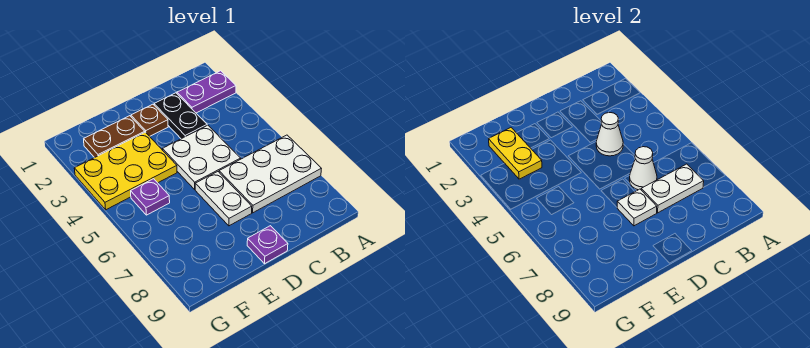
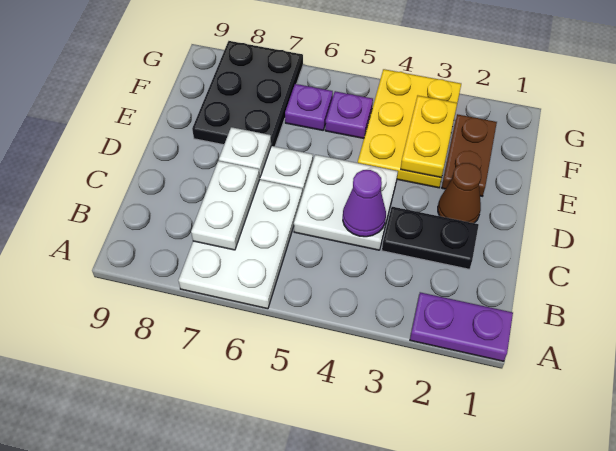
purple plate A2:B2 level 1 -> purple plate A1:A2 level 1
white cone C4 level 2 -> purple cone C4 level 2
white cone C6 level 2 -> none
brown plate D2 level 1 -> brown cone D2 level 1
purple plate D9 level 1 -> purple plate F6 level 1
none -> black plate E7:G8 level 1
yellow plate F2:F3 level 2 -> yellow plate E3:F3 level 2

